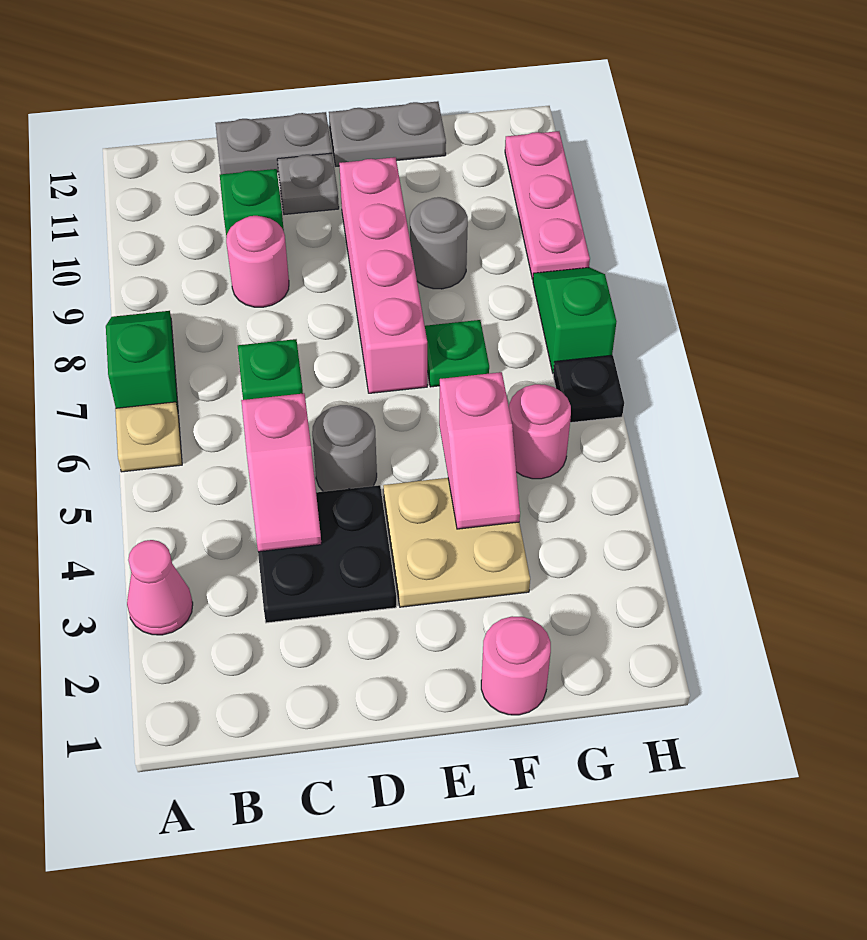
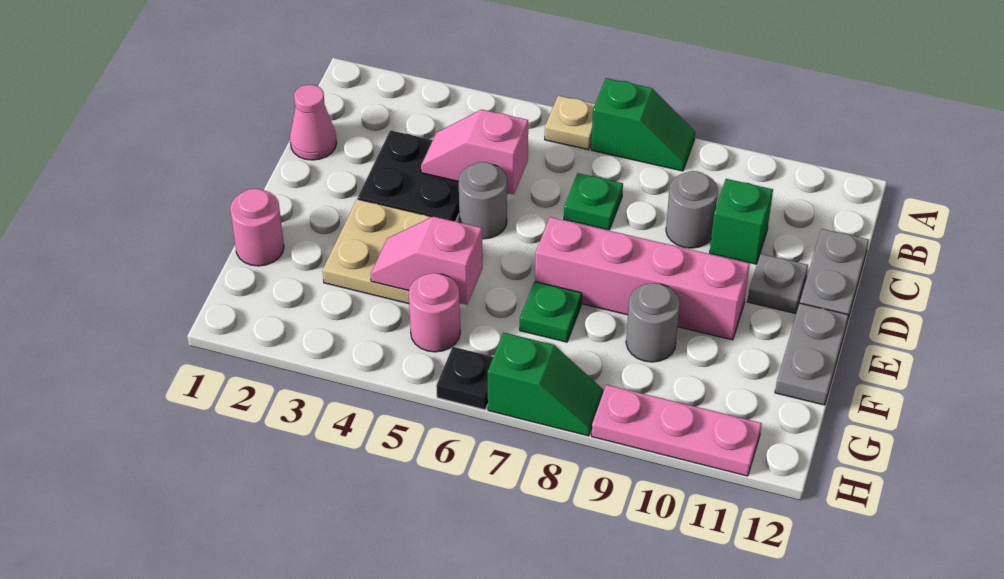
pink cone A3 level 1 -> pink cone C1 level 1
pink round brick C9 level 1 -> grey round brick C9 level 1

